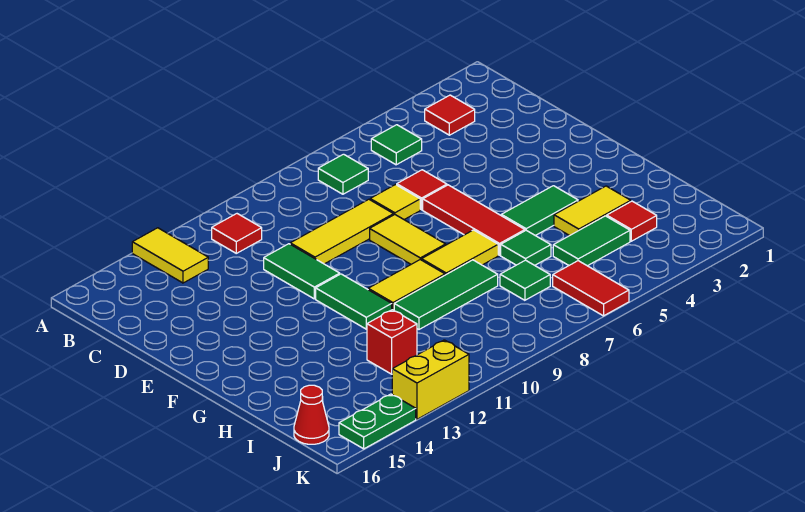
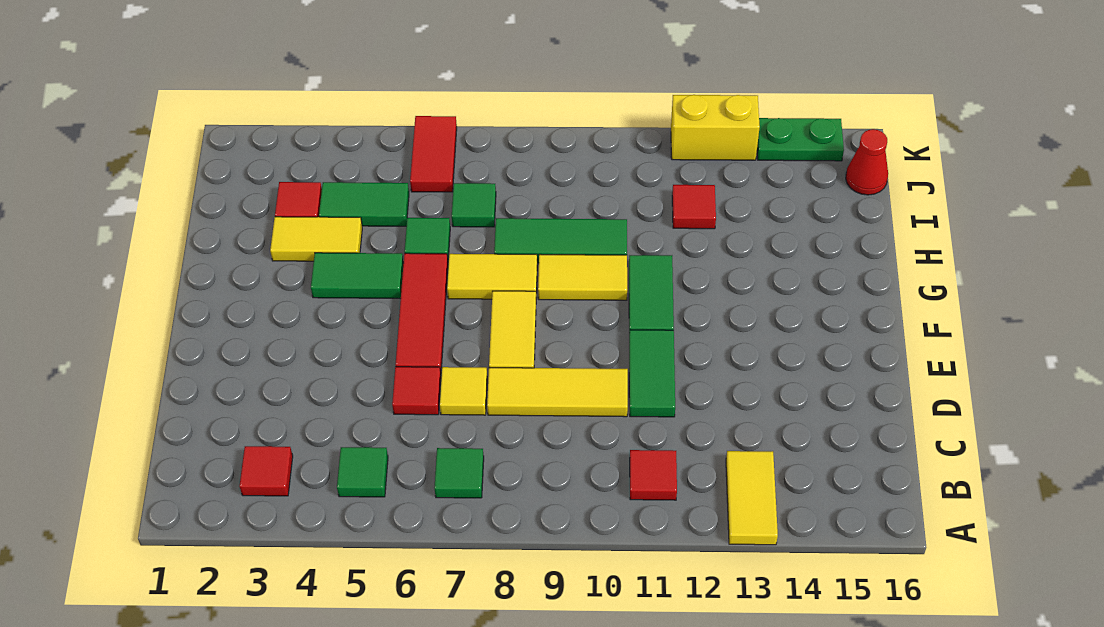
red brick I12 level 1 -> red tile I12 level 1

